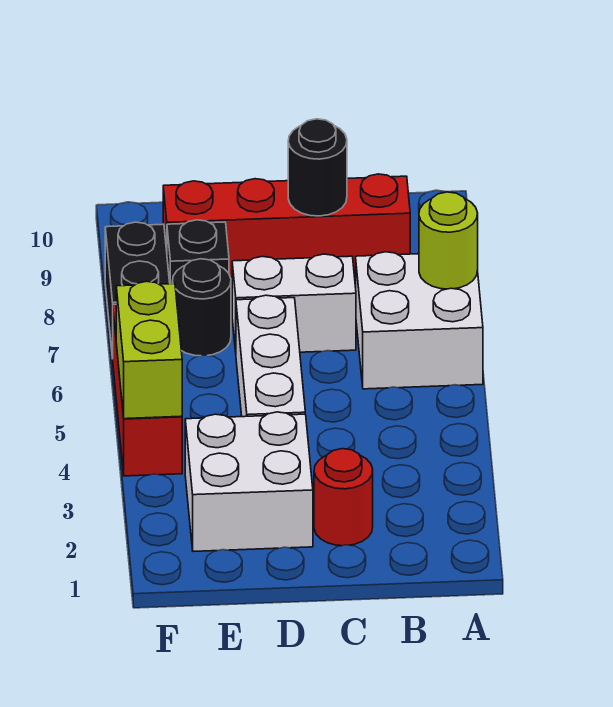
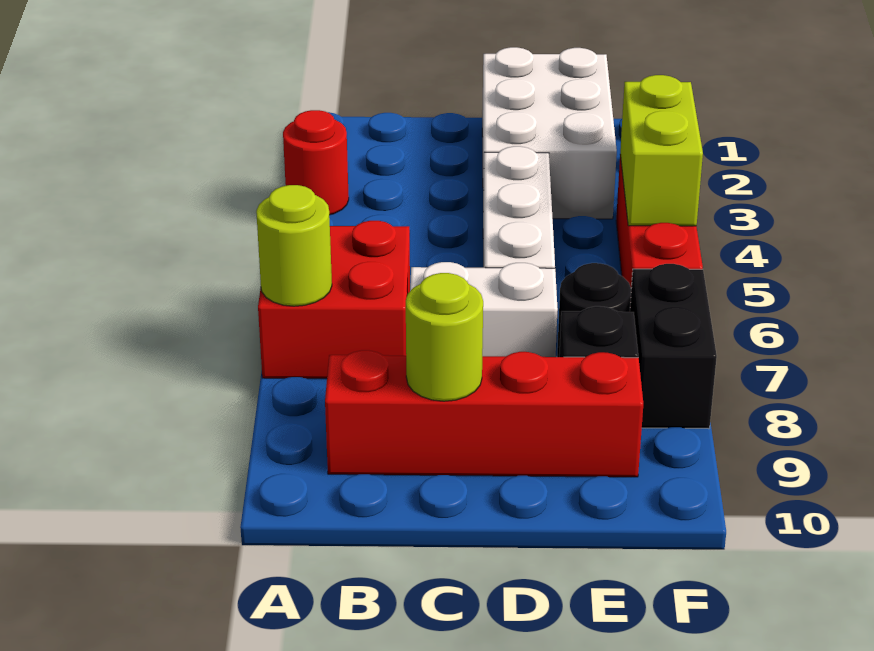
white brick A6:B7 level 1 -> red brick A6:B7 level 1
red round brick C2 level 1 -> red round brick A3 level 1
black round brick C9 level 2 -> lime round brick C9 level 2
white brick D2:E3 level 1 -> white brick D1:E3 level 1

